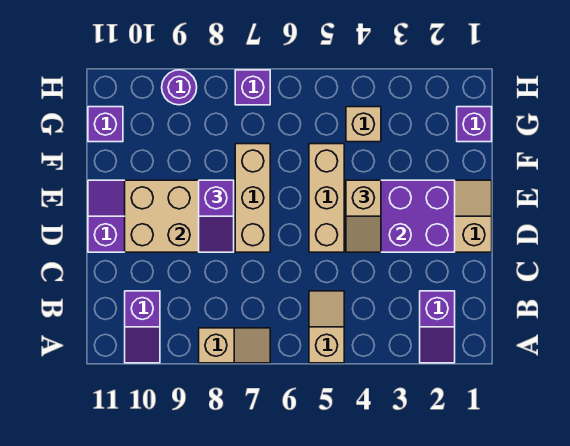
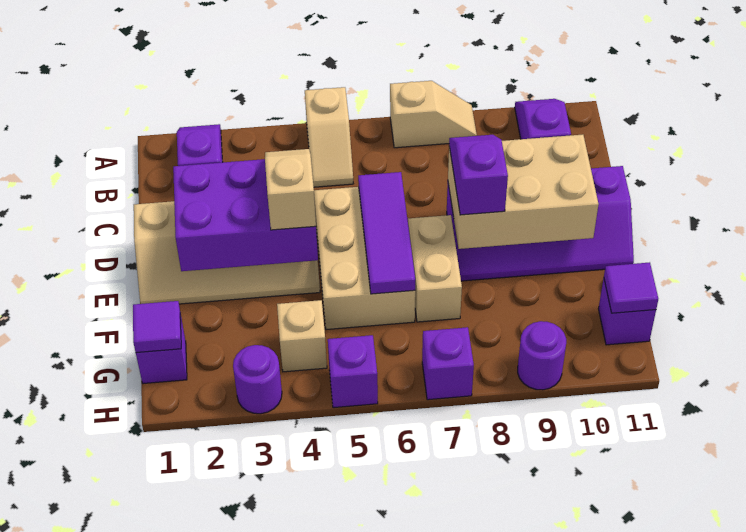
tan slope A7:A8 level 1 top 8 -> tan slope A7:A8 level 1 top 7
tan brick D5:F5 level 1 -> tan brick D5:F6 level 1
none -> purple tile D6:F6 level 2
tan brick D7:F7 level 1 -> tan brick E7:F7 level 1
none -> purple tile G1 level 2
none -> purple tile G11 level 2
none -> purple round brick H3 level 1
none -> purple brick H5 level 1

